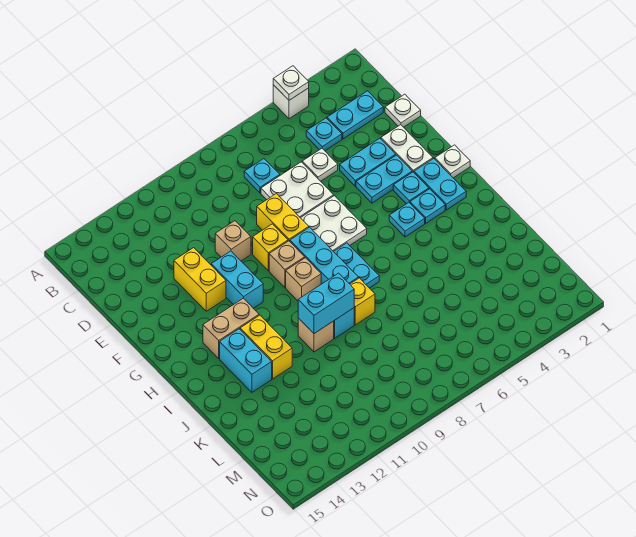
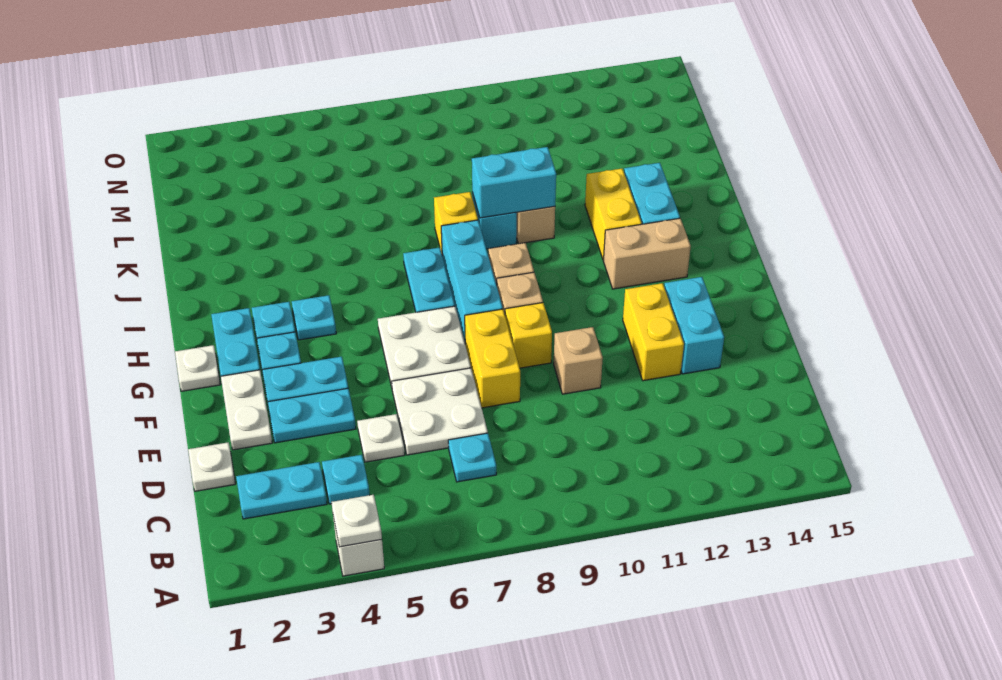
cyan brick F11:G11 level 1 -> cyan brick E13:F13 level 1

